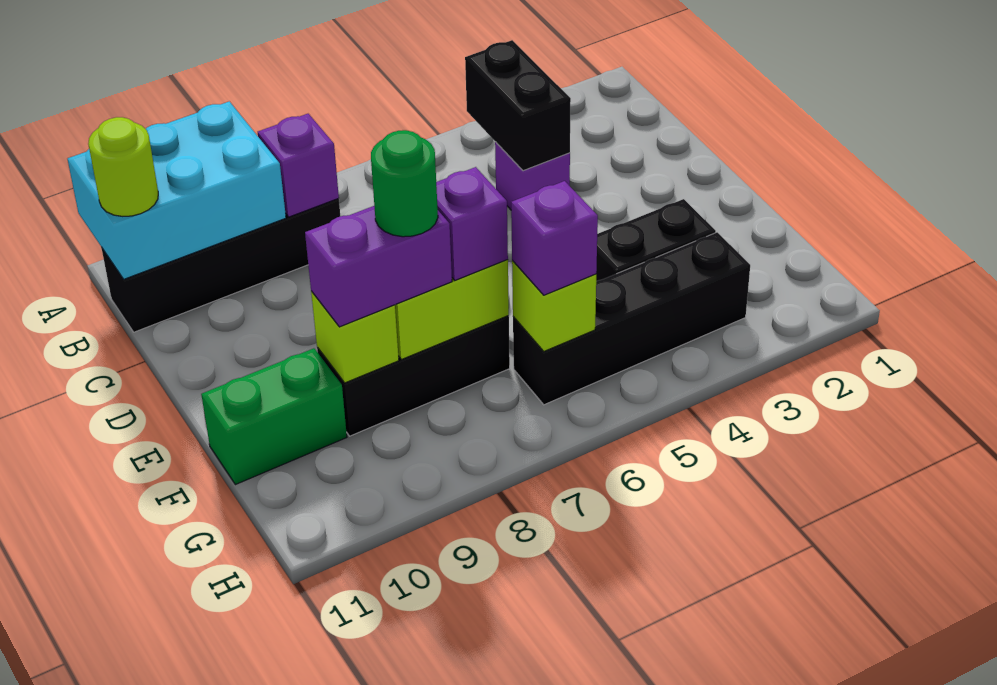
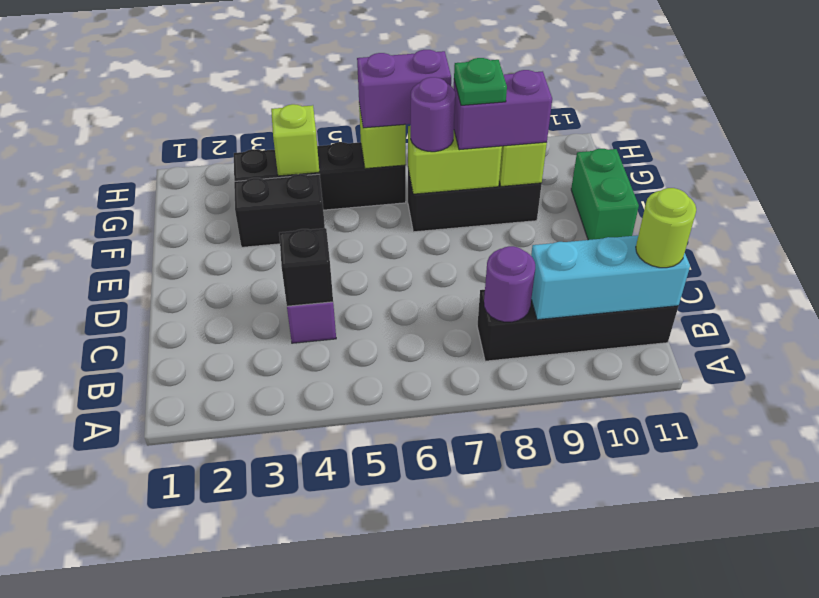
cyan brick A9:B11 level 2 -> cyan brick B9:B11 level 2
black brick B4:C4 level 2 -> black brick C4 level 2
purple brick B8 level 2 -> purple round brick B8 level 2
purple brick F7 level 3 -> purple round brick F7 level 3
green round brick F8 level 4 -> green plate F8 level 4
green brick F10:F11 level 1 -> green brick E11:F11 level 1
none -> lime brick G4 level 2
purple brick G6 level 3 -> purple brick G6:G7 level 3

